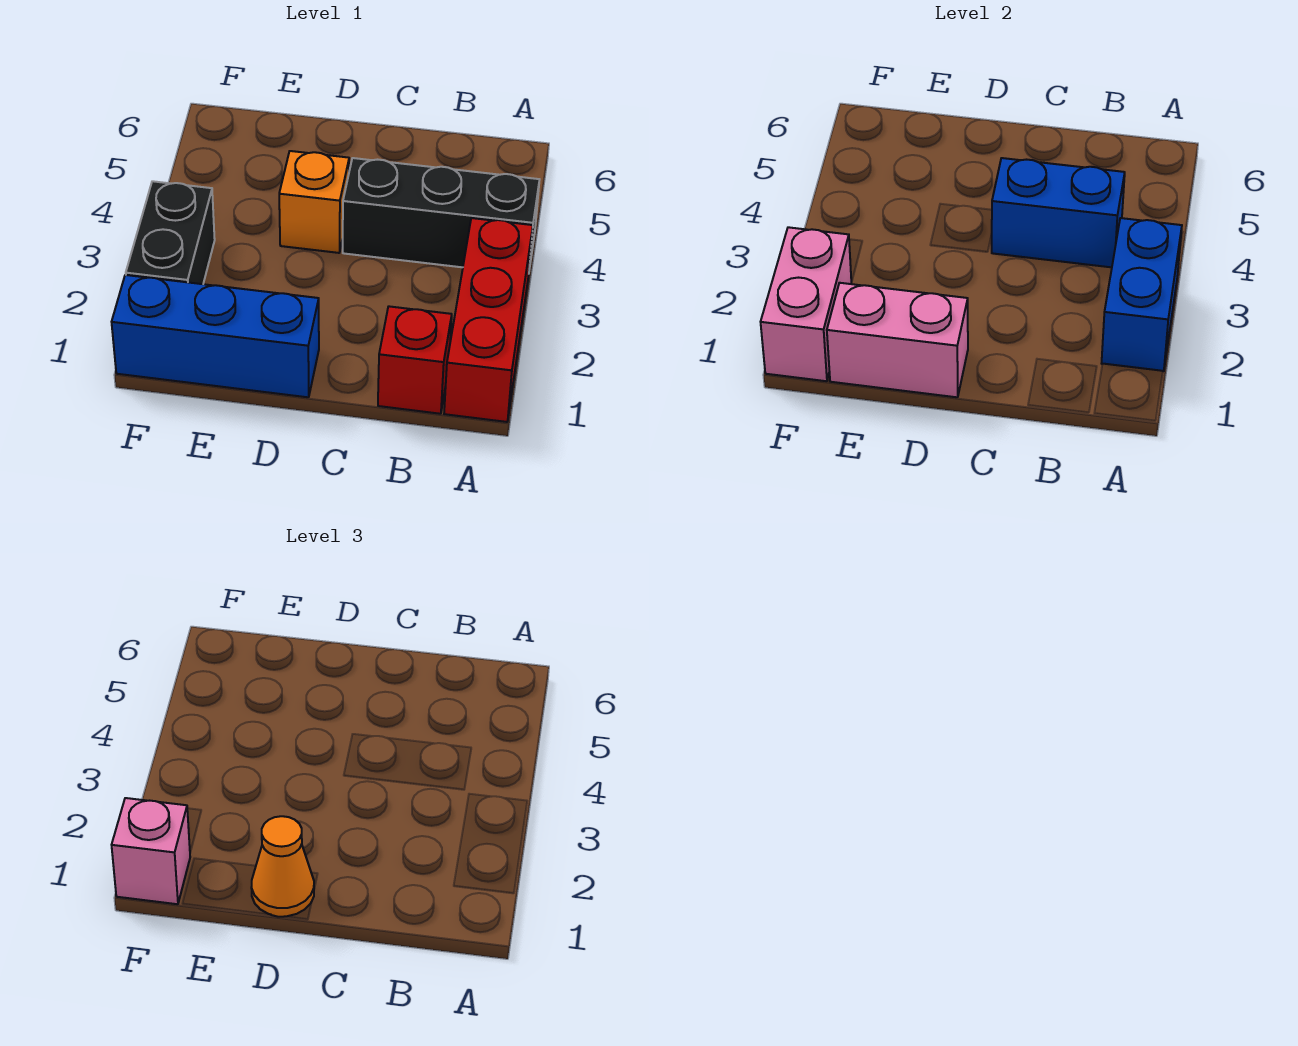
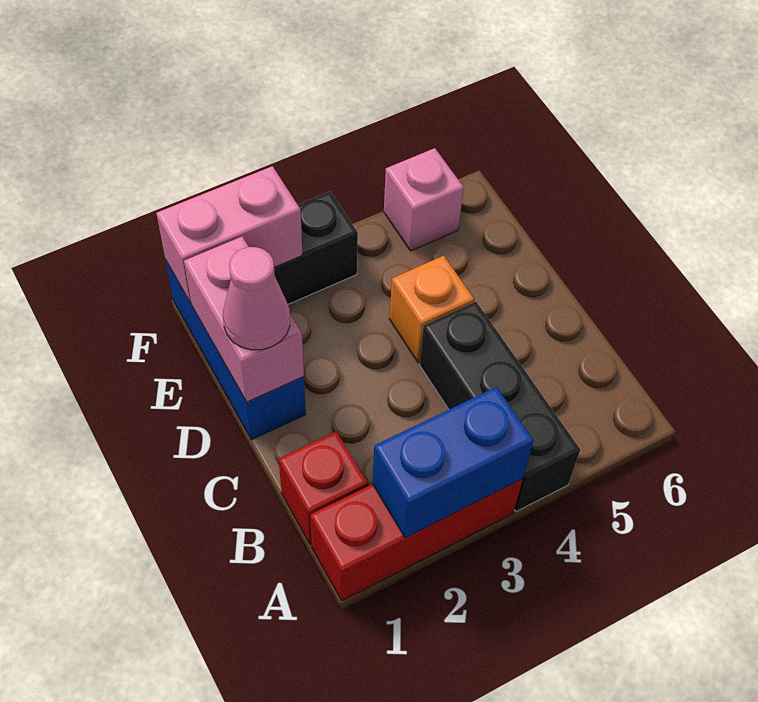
blue brick B4:C4 level 2 -> none
orange cone D1 level 3 -> pink cone D1 level 3
pink brick F1 level 3 -> pink brick F5 level 1

